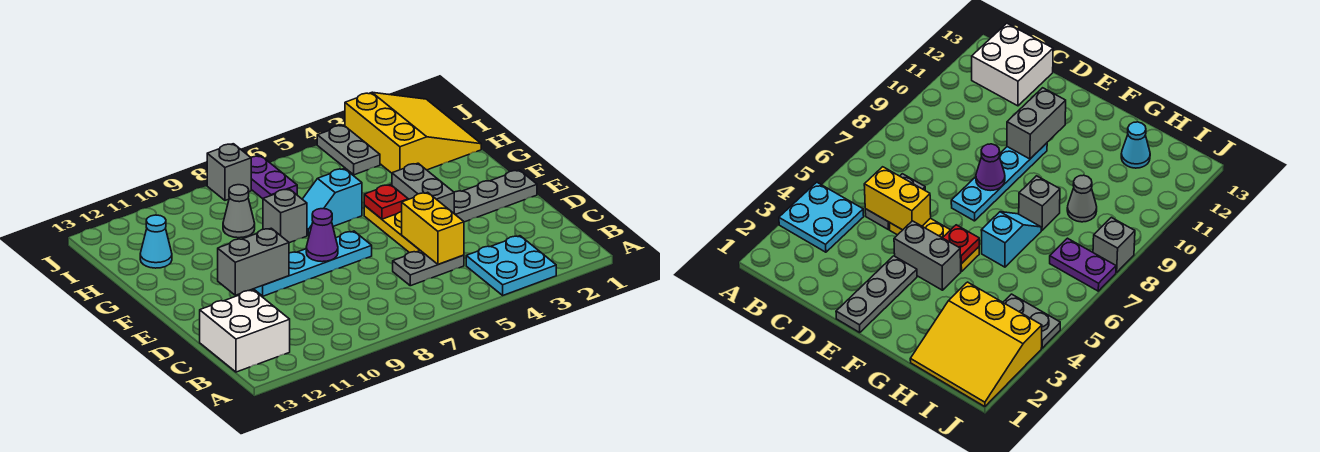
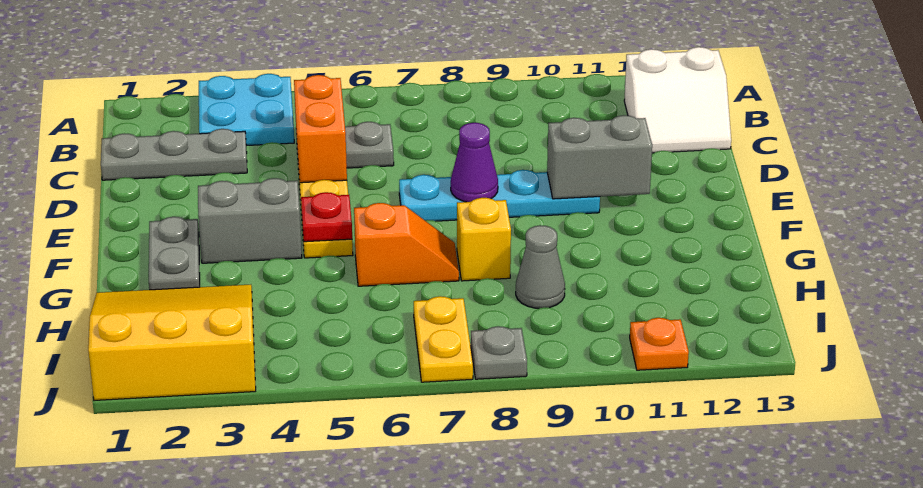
white brick B12:C13 level 1 -> white slope B12:C13 level 1 top B
yellow brick C5:D5 level 2 -> orange brick C5:D5 level 2
grey plate E1:E3 level 1 -> grey plate C1:C3 level 1
grey brick E4:F4 level 1 -> grey brick F3:F4 level 1
cyan slope G6:G7 level 1 top 6 -> orange slope G6:G7 level 1 top 6
grey brick G8 level 1 -> yellow brick G8 level 1
yellow slope H1:J3 level 1 top 3 -> yellow slope H1:J3 level 1 top J
cyan cone H12 level 1 -> none
grey plate I4:J4 level 1 -> grey plate F2:G2 level 1
purple plate I7:J7 level 1 -> yellow plate I7:J7 level 1
grey brick J8 level 1 -> grey plate J8 level 1
none -> orange plate J11 level 1

